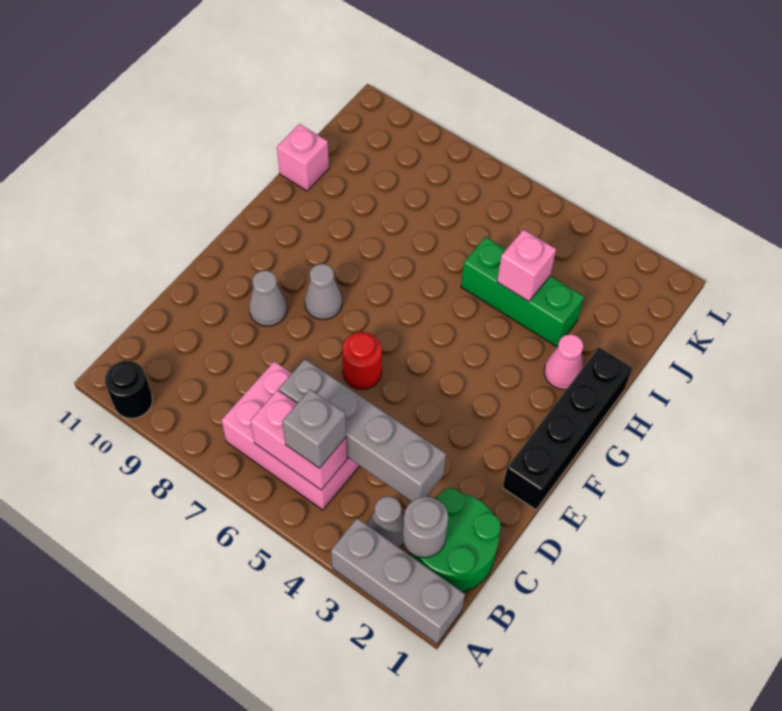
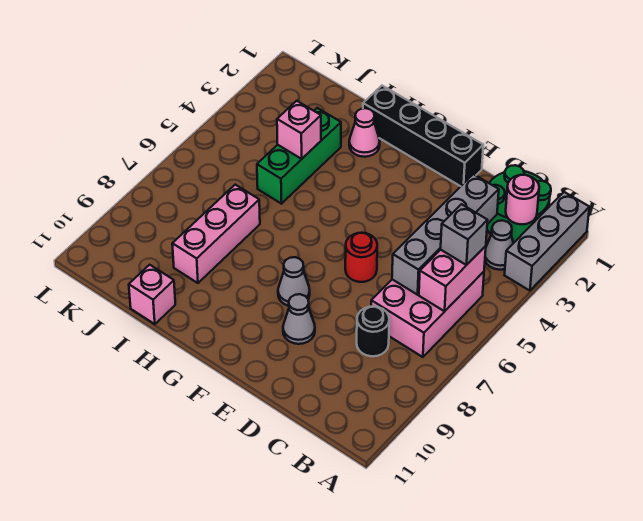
black round brick A10 level 1 -> black round brick C8 level 1
grey round brick B2 level 2 -> pink round brick B2 level 2
none -> pink brick I7:I9 level 1

